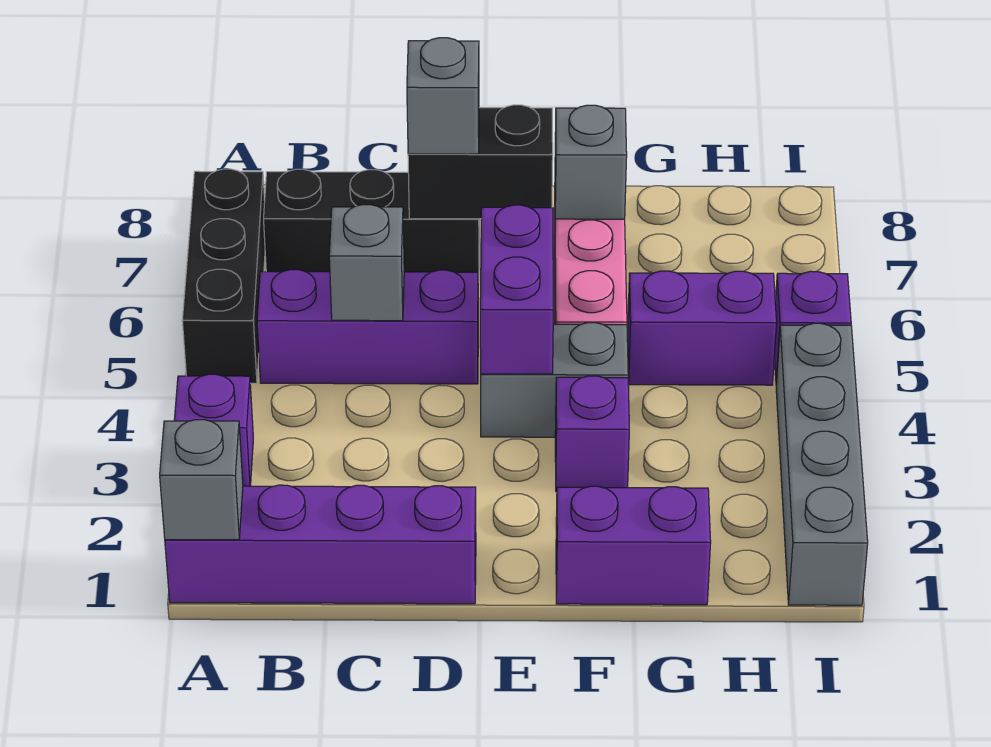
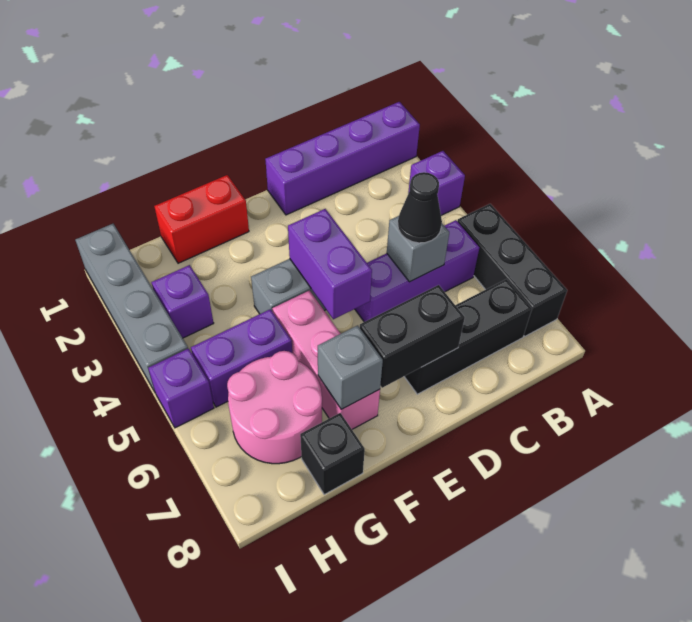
grey brick A1 level 2 -> none
none -> black cone C5 level 3
grey brick D7 level 3 -> none
purple brick F1:G1 level 1 -> red brick F1:G1 level 1
purple brick F3 level 1 -> purple brick H3 level 1
none -> pink round brick G6:H7 level 1
none -> black brick G8 level 1

